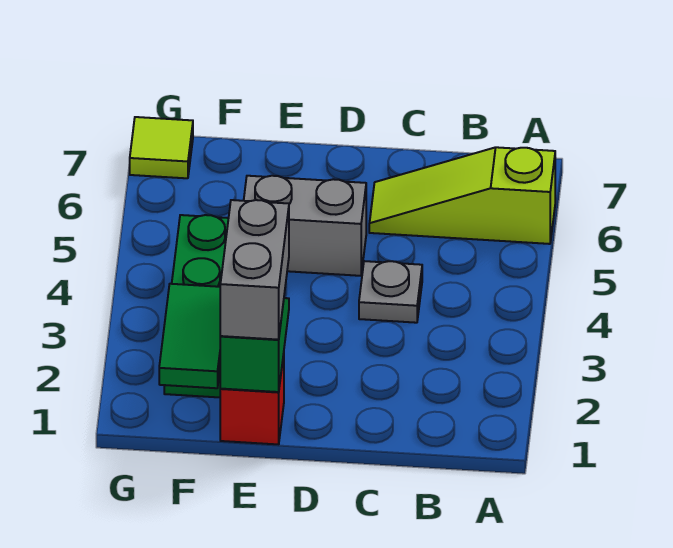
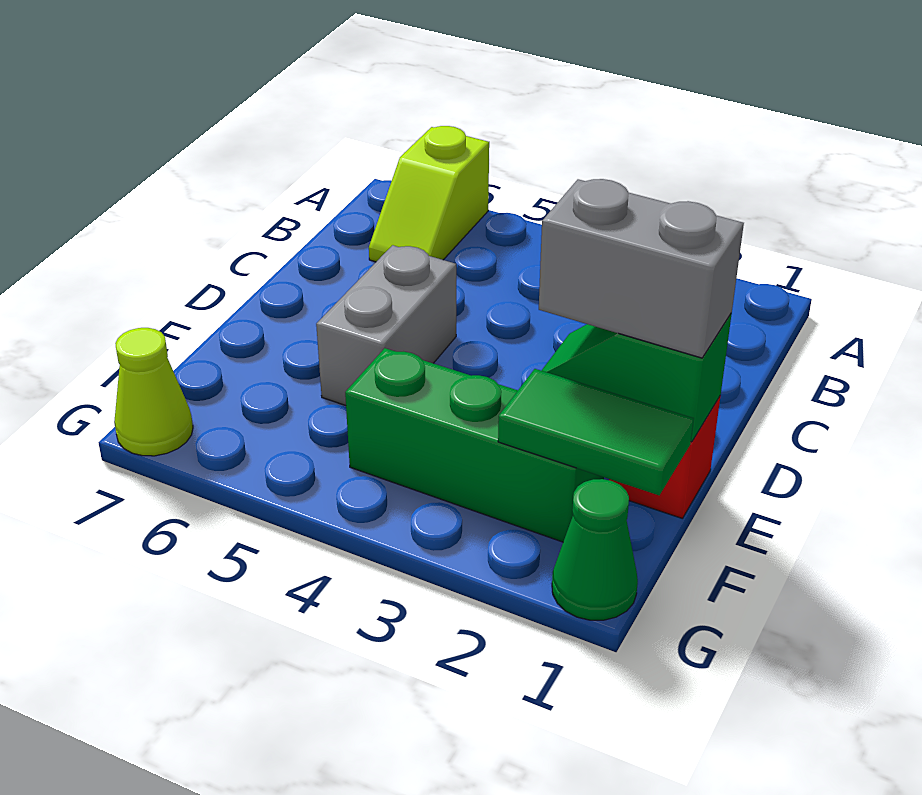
lime slope A6:C6 level 1 top A -> lime slope A6:B6 level 1 top A
grey plate C4 level 1 -> none
none -> green cone G1 level 1
lime tile G7 level 1 -> lime cone G7 level 1

